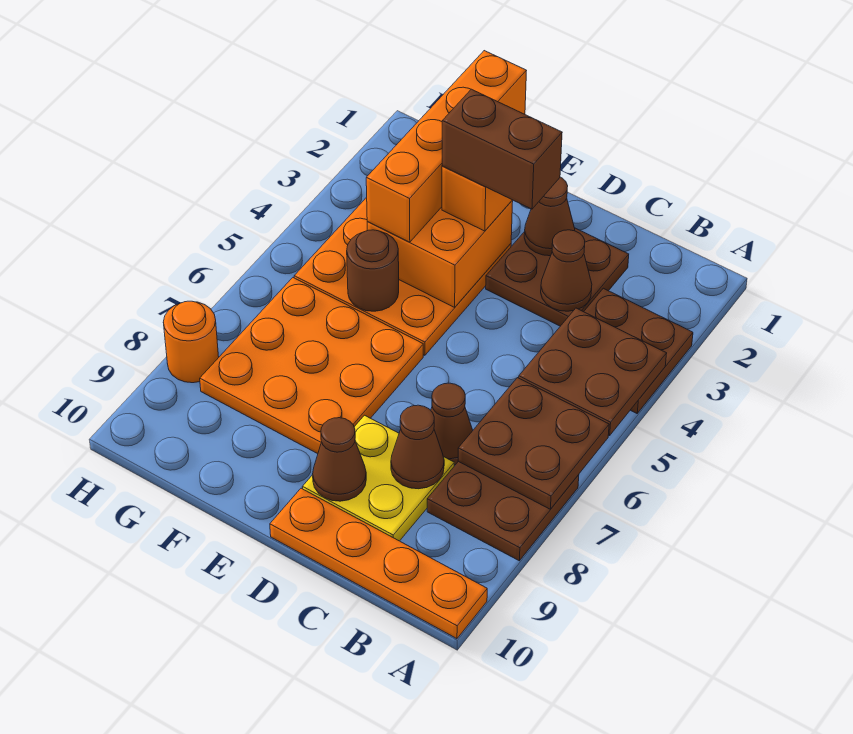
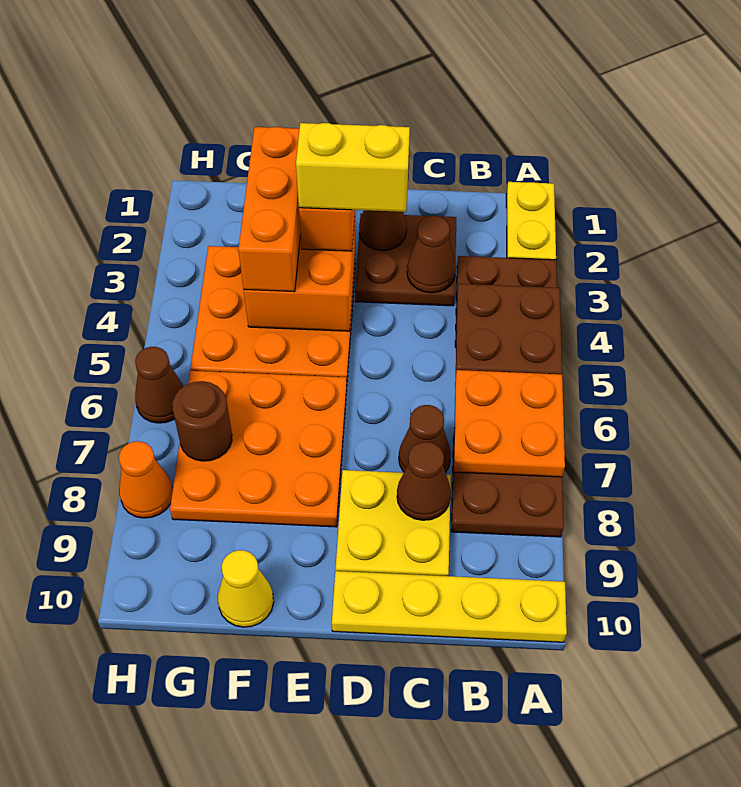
none -> yellow plate A1:A2 level 1
brown plate A6:B7 level 2 -> orange plate A6:B7 level 2
orange plate A10:D10 level 1 -> yellow plate A10:D10 level 1
brown brick D3:E3 level 4 -> yellow brick D3:E3 level 4
brown cone D9 level 2 -> brown cone H6 level 1
orange brick F1:F4 level 3 -> orange brick F2:F4 level 3
brown round brick F5 level 2 -> brown round brick G7 level 2
none -> yellow cone F10 level 1
orange round brick H8 level 1 -> orange cone H8 level 1

